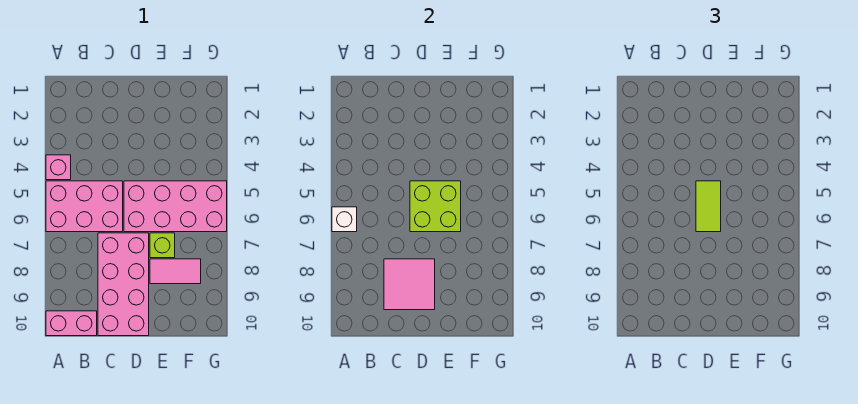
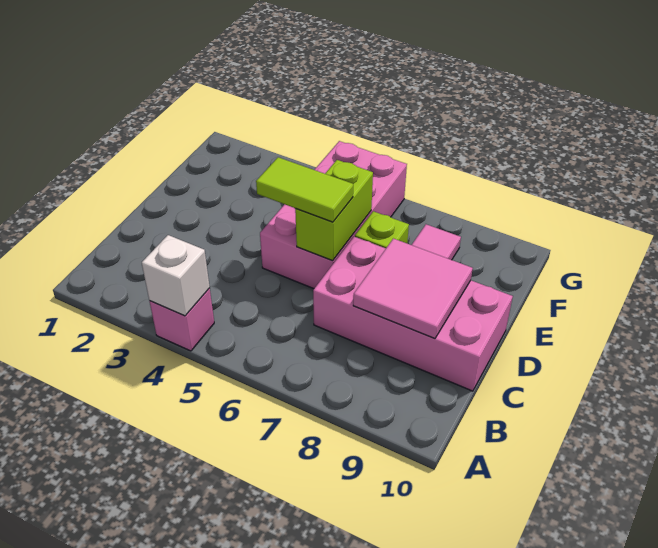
pink brick A5:C6 level 1 -> none
white brick A6 level 2 -> white brick A4 level 2
pink brick A10:B10 level 1 -> none
lime brick D5:E6 level 2 -> lime brick D6:E6 level 2

